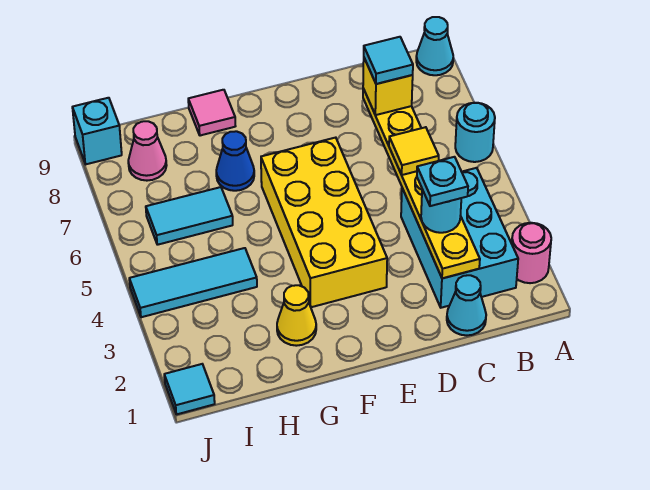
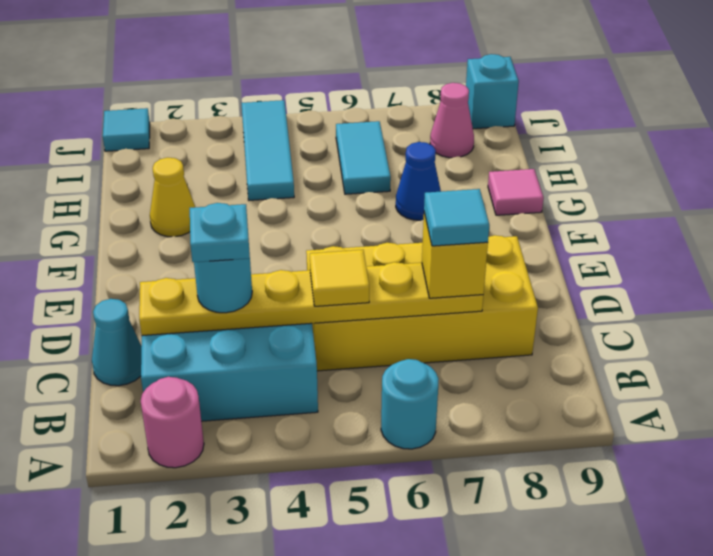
cyan cone A9 level 1 -> none
yellow brick E3:F6 level 1 -> yellow brick C5:D8 level 1

